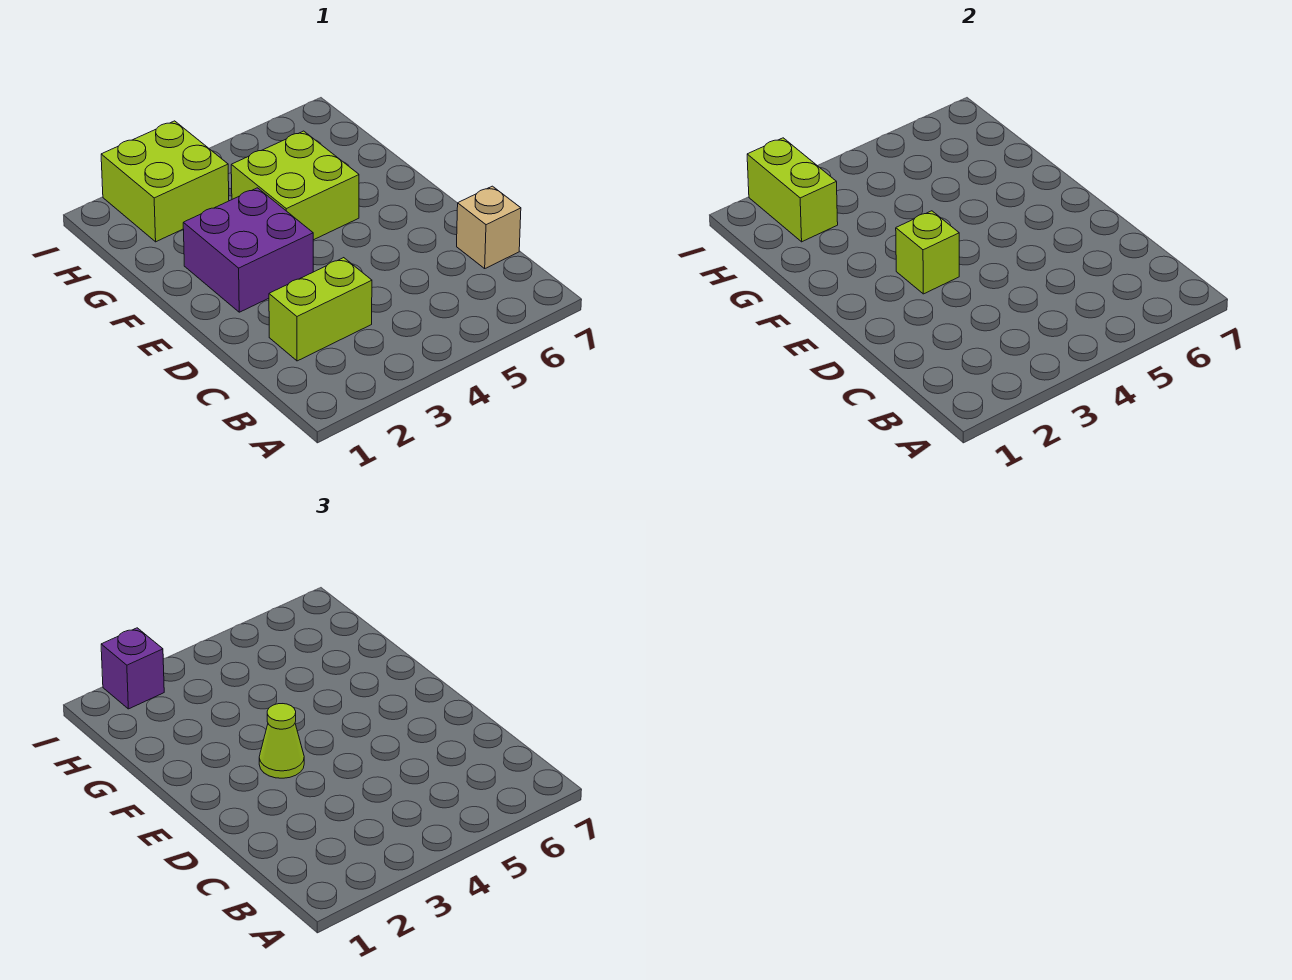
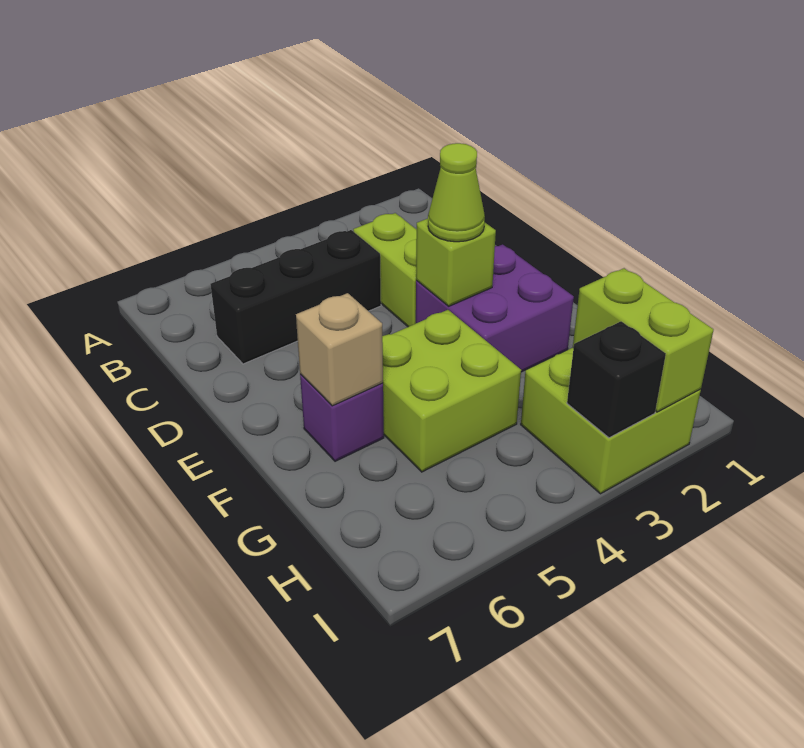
lime brick C2:C3 level 1 -> lime brick C3:D3 level 1
none -> black brick C4:C6 level 1
tan brick C7 level 1 -> tan brick F6 level 2
purple brick I2 level 3 -> purple brick F6 level 1
none -> black brick I3 level 2

